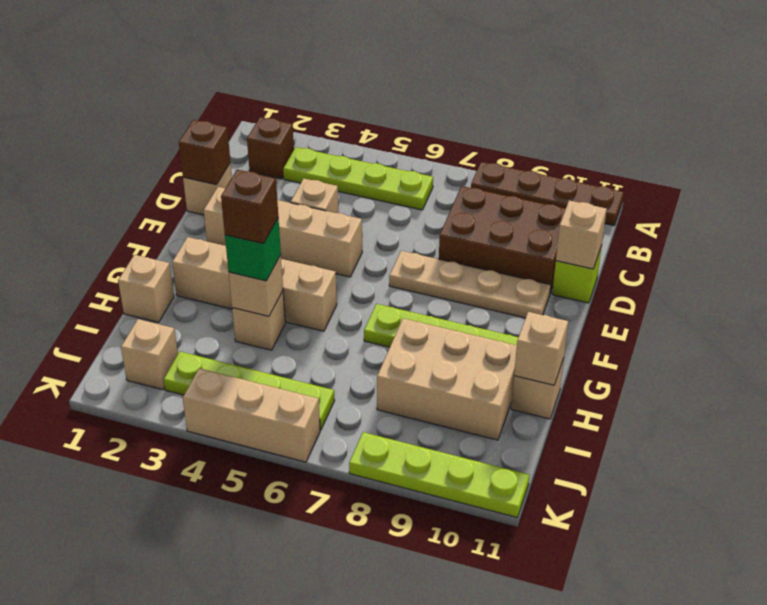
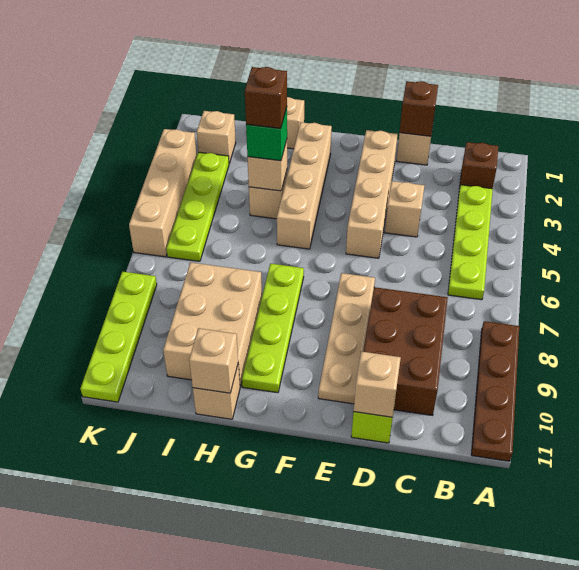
tan brick K4:K6 level 1 -> tan brick K3:K6 level 1

